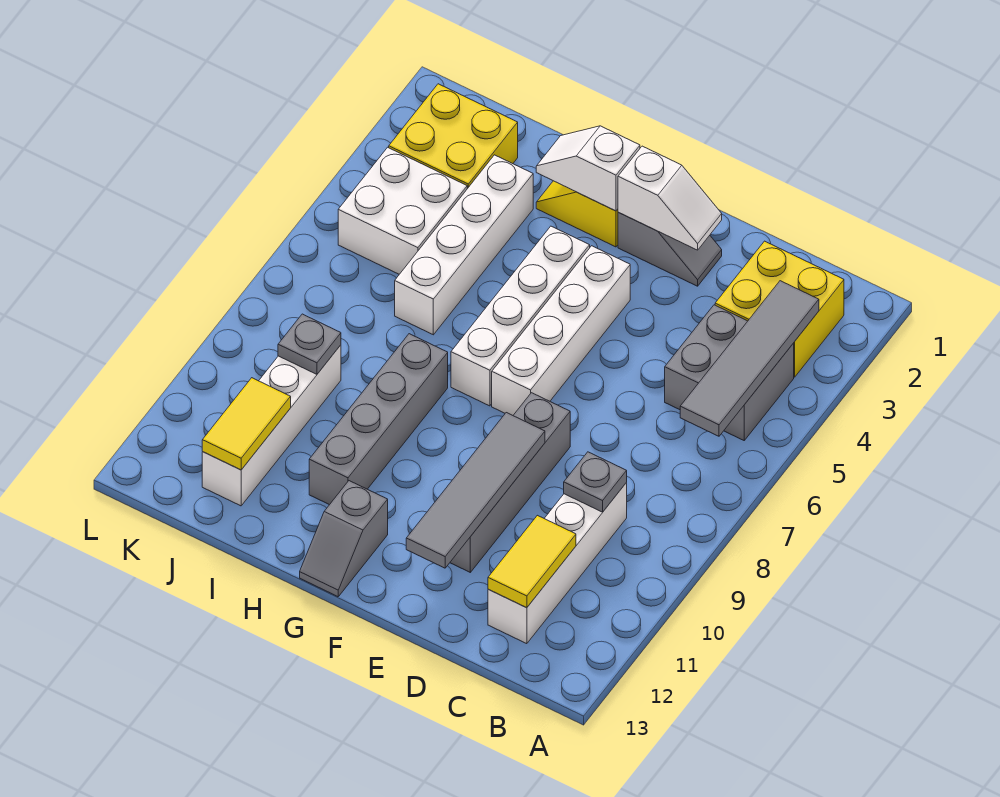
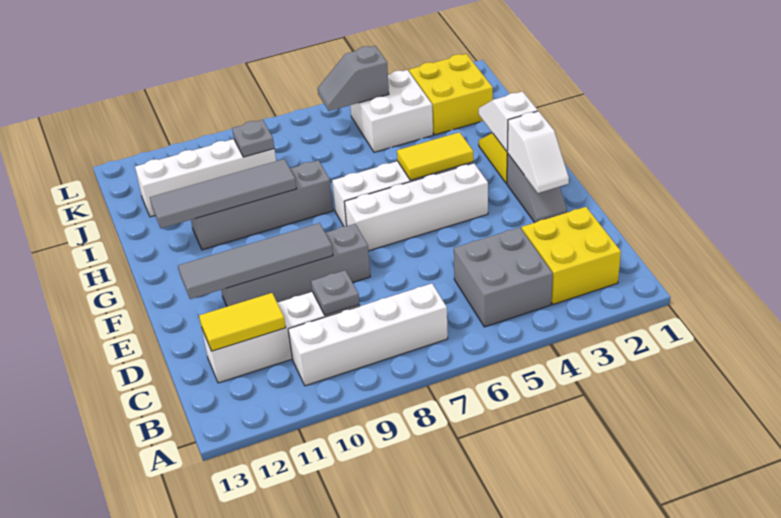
grey tile B3:B6 level 2 -> grey tile H9:H12 level 2
grey slope G12:G13 level 1 top 12 -> grey slope K5:K6 level 2 top 5
white brick I3:I6 level 1 -> white brick B7:B10 level 1
yellow tile J11:J12 level 2 -> yellow tile G4:G5 level 2

